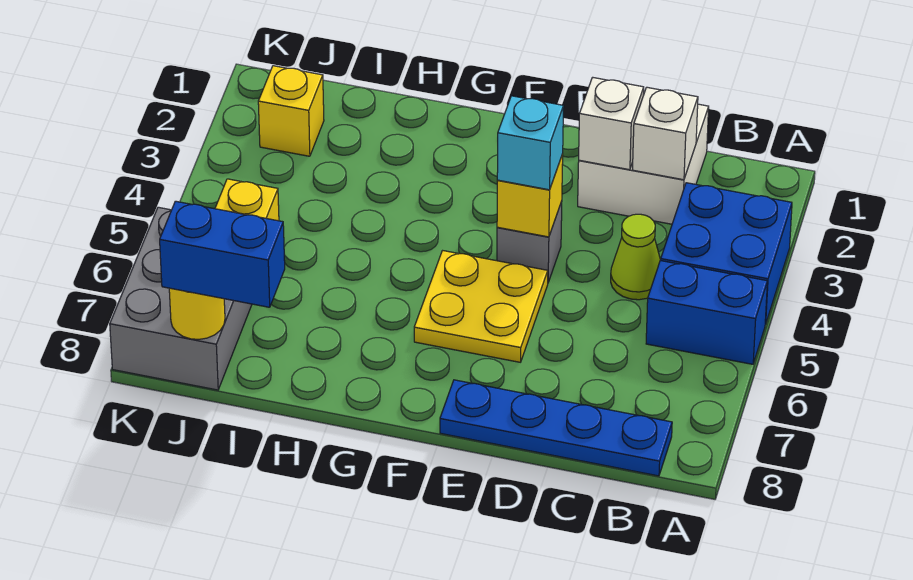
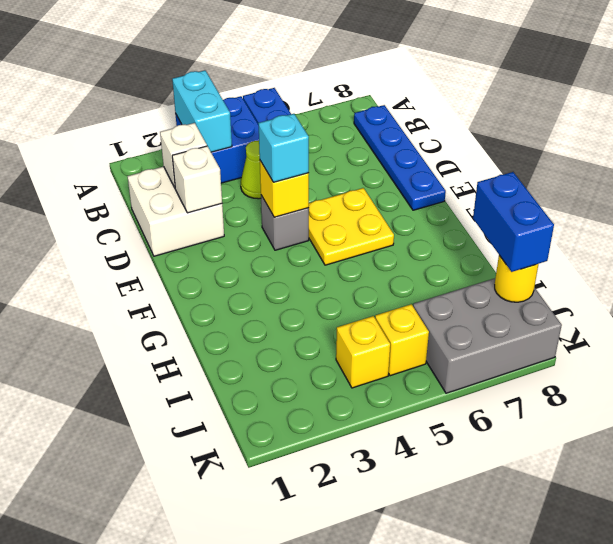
none -> cyan brick A3:B3 level 2
yellow brick J2 level 1 -> yellow brick J4 level 1

